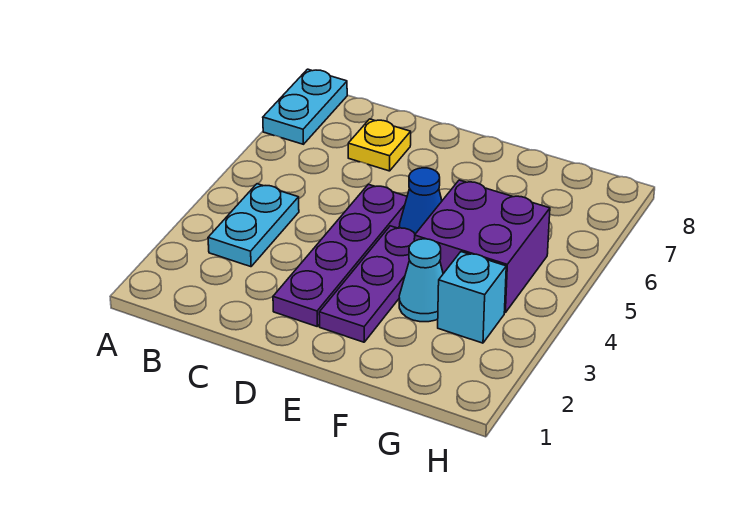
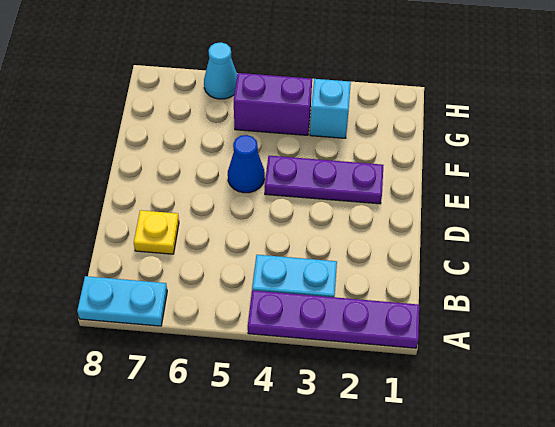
purple plate D2:D5 level 1 -> purple plate A1:A4 level 1
cyan cone F3 level 1 -> cyan cone H6 level 1
purple brick F4:G5 level 1 -> purple brick G4:G5 level 1

